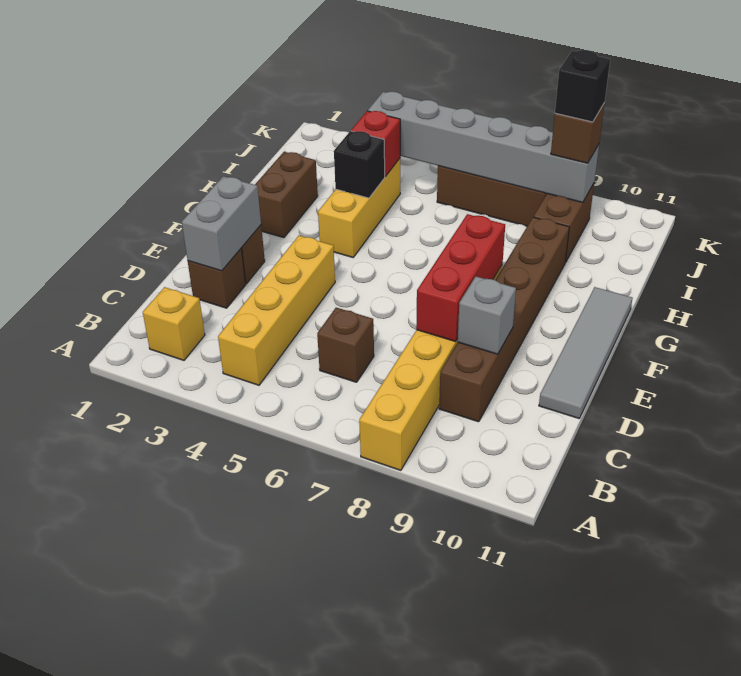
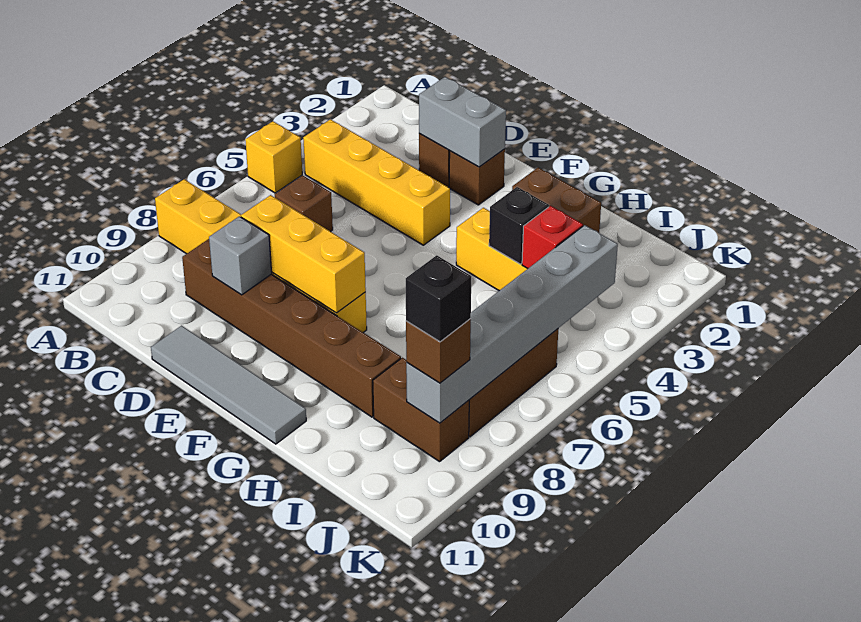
yellow brick B2 level 1 -> yellow brick A5 level 1
red brick D8:F8 level 2 -> yellow brick D8:F8 level 2

